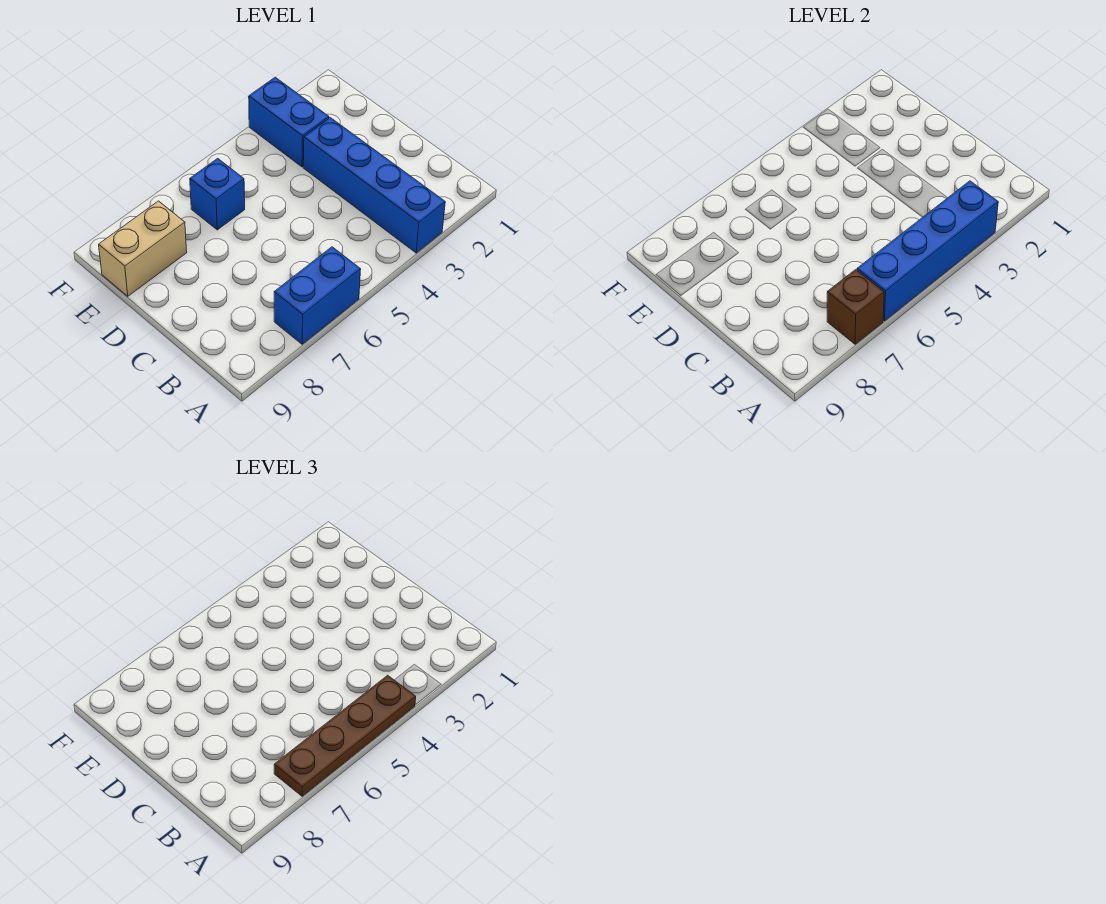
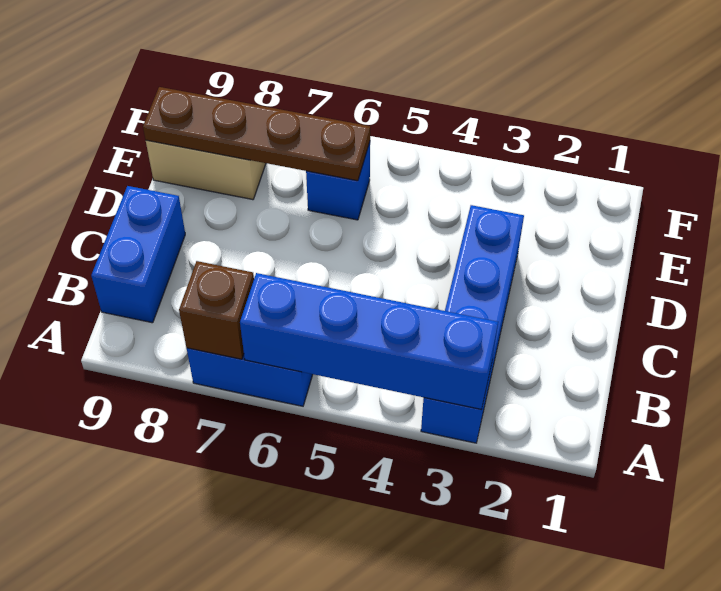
brown plate A4:A7 level 3 -> brown plate E6:E9 level 2
blue brick E3:F3 level 1 -> blue brick B9:C9 level 1

